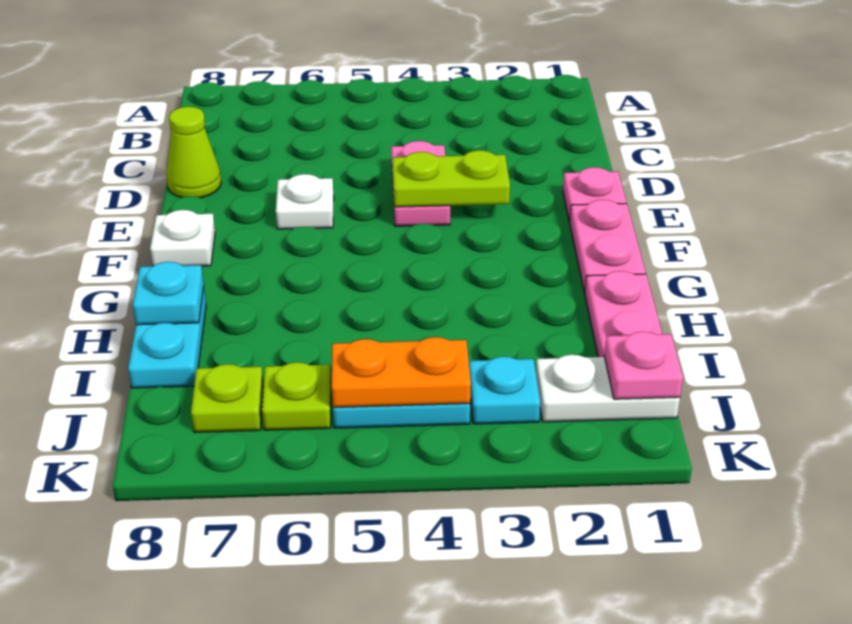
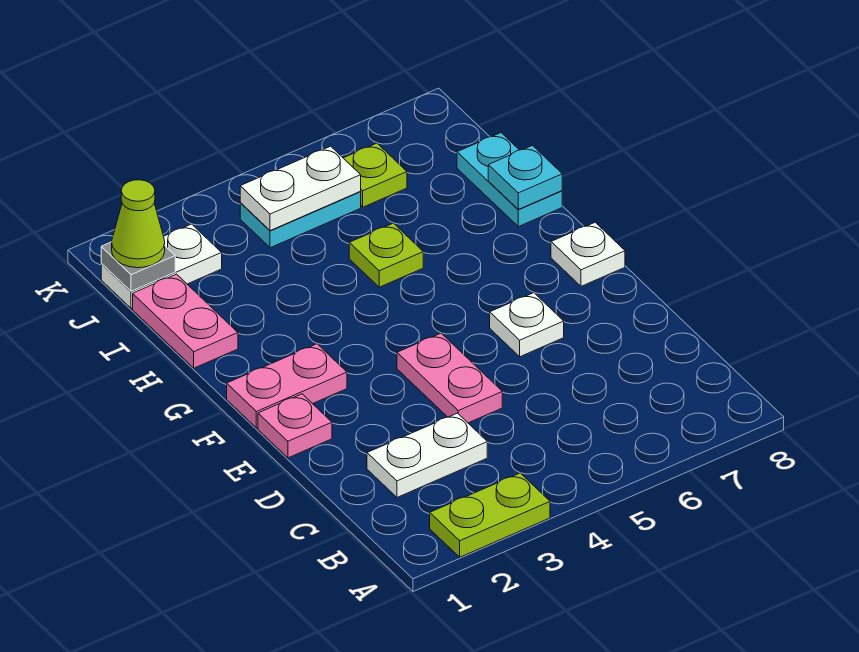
none -> white plate C2:C3 level 1
lime cone D8 level 1 -> lime cone J1 level 3
lime plate E3:E4 level 2 -> lime plate A2:A3 level 1
pink plate F1:G1 level 1 -> pink plate F1:F2 level 1
pink plate J1 level 2 -> grey plate J1 level 2
cyan plate J3 level 1 -> none
orange plate J4:J5 level 2 -> white plate J4:J5 level 2
lime plate J7 level 1 -> lime plate H5 level 1

